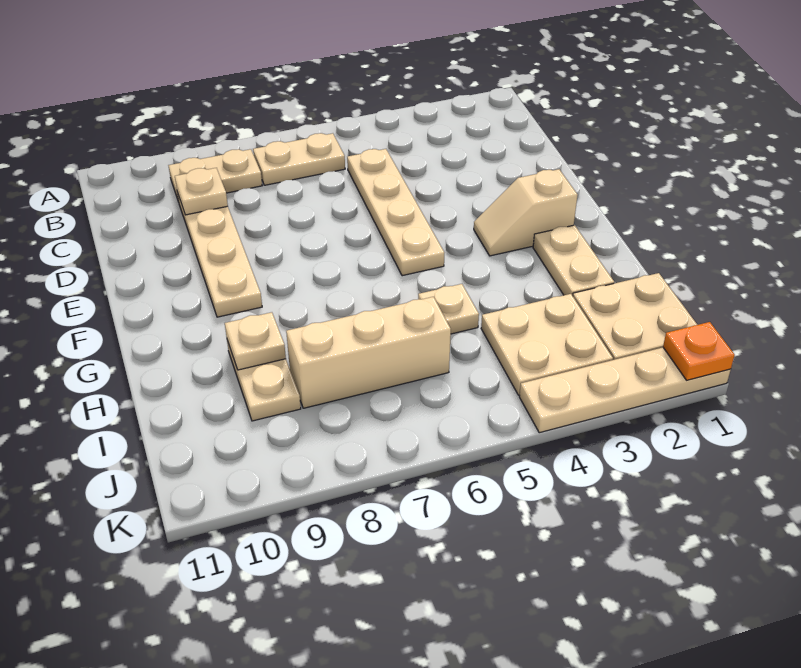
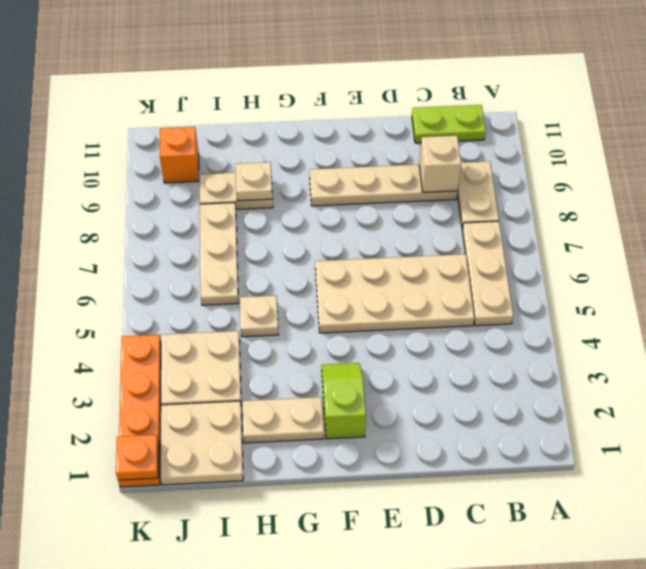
tan plate B6:B7 level 1 -> tan plate B5:B7 level 1
none -> lime plate B11:C11 level 1
tan plate C5:F5 level 1 -> tan plate C5:F6 level 1
tan plate C9 level 2 -> tan brick C9 level 2
tan slope F2:F3 level 1 top 2 -> lime slope F2:F3 level 1 top 2
tan brick I6:I8 level 1 -> tan plate I6:I8 level 1
none -> orange brick J10 level 1
tan plate K1:K4 level 1 -> orange plate K1:K4 level 1

